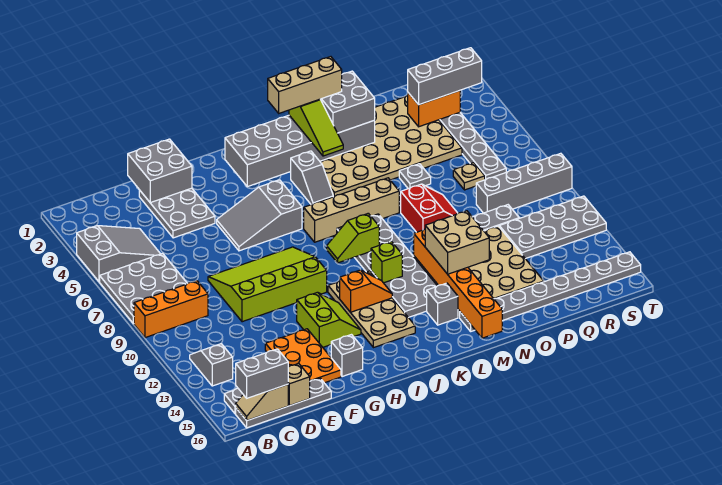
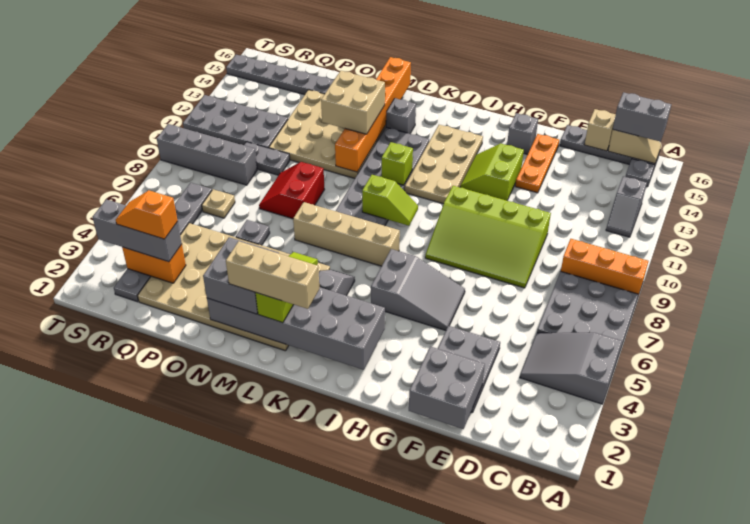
orange plate E13:F15 level 1 -> orange plate F13:F15 level 1
orange slope I12:J12 level 2 top I -> orange slope Q3:R3 level 4 top Q

